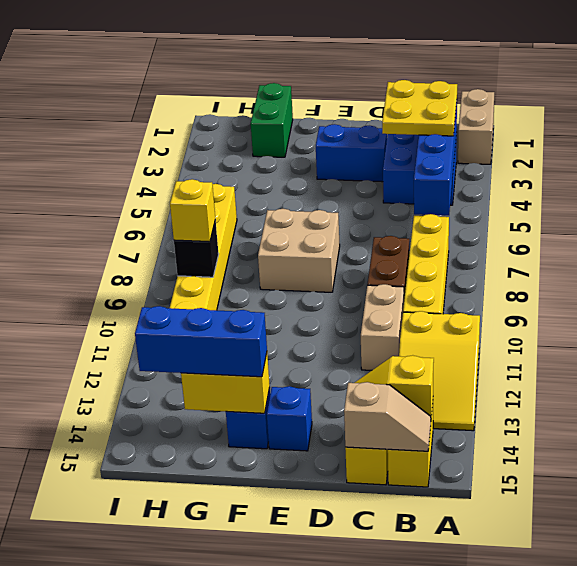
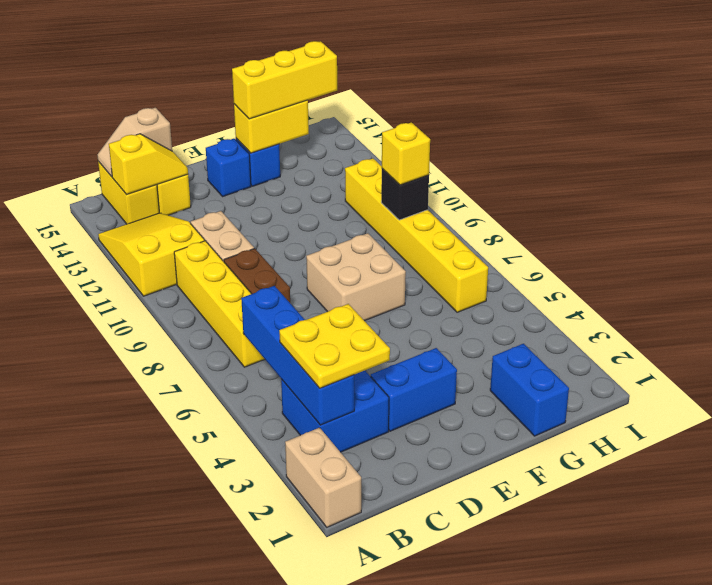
blue brick F14:H14 level 3 -> yellow brick F14:H14 level 3
green brick G1:G2 level 1 -> blue brick G1:G2 level 1

